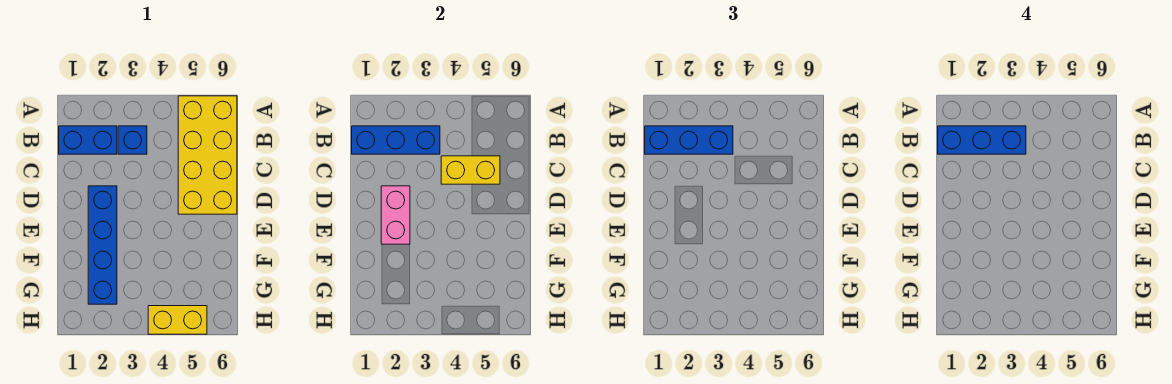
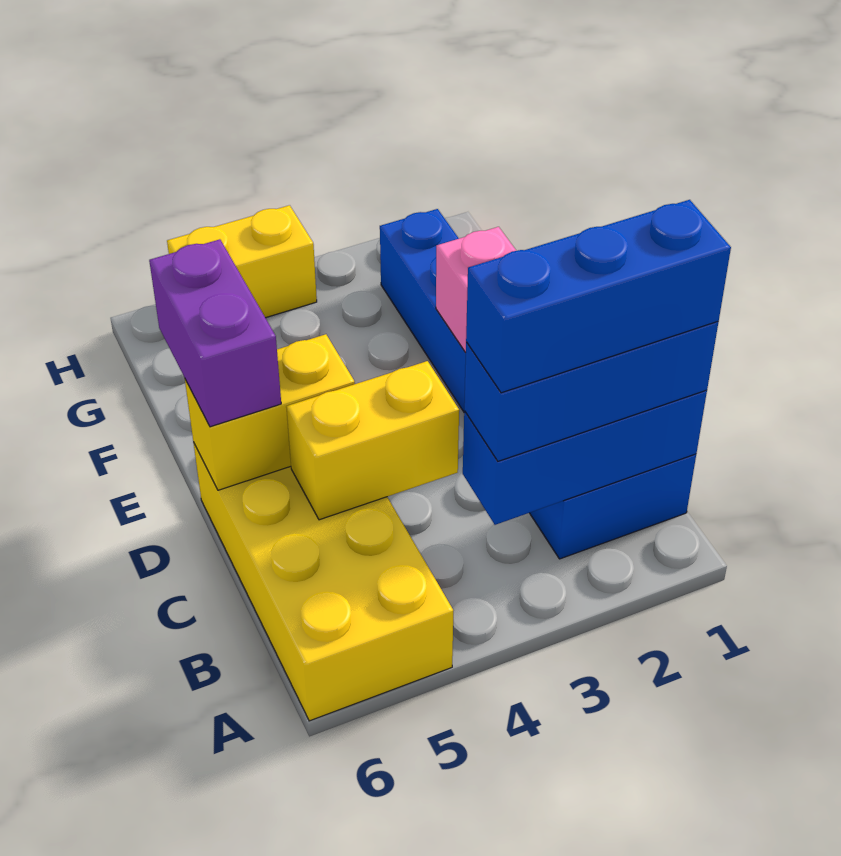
blue brick B3 level 1 -> none
none -> yellow brick D5:D6 level 2
none -> purple brick D6:E6 level 3

